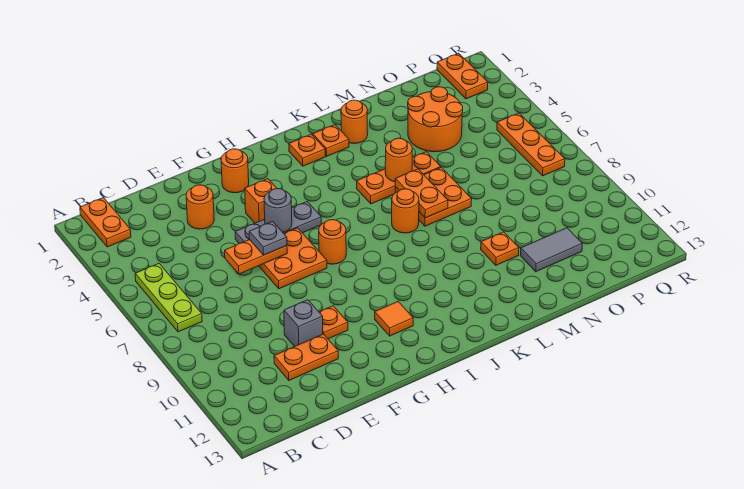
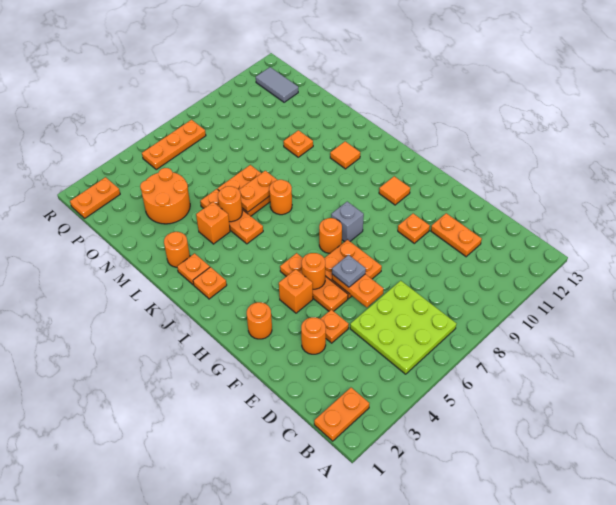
lime plate B5:B7 level 1 -> lime plate B5:D7 level 1
none -> orange plate E4 level 1
grey brick E10 level 1 -> grey brick H8 level 1
grey plate F5:H5 level 1 -> orange plate F5:H5 level 1
grey round brick G5 level 2 -> orange round brick G5 level 2
none -> orange tile K11 level 1
none -> orange brick L4 level 1
grey tile N11:O11 level 1 -> grey tile P12:Q12 level 1

